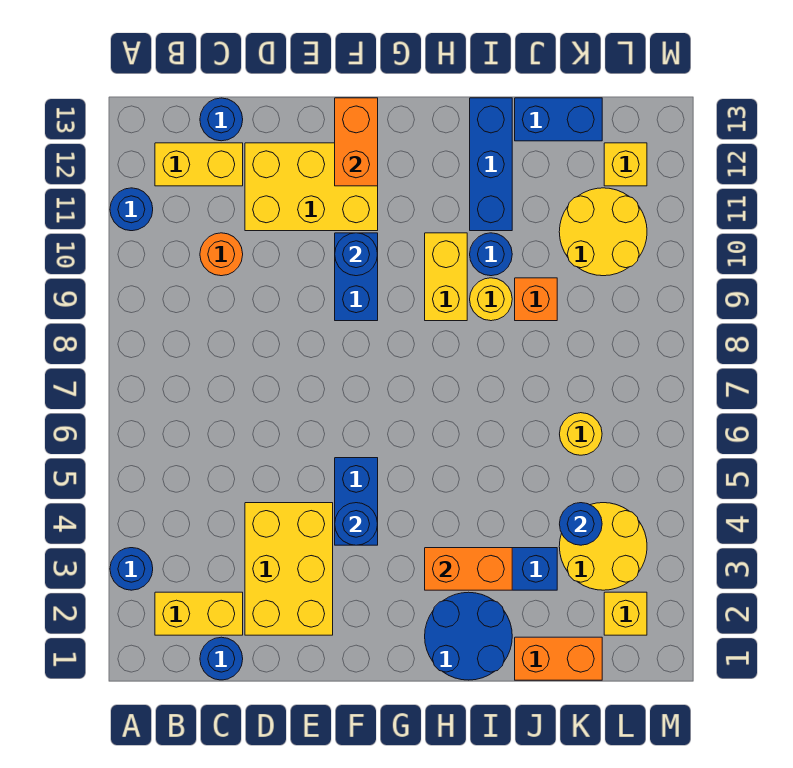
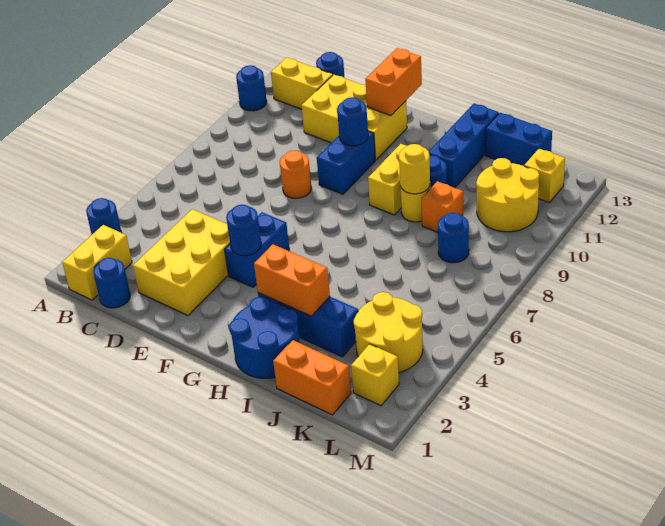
yellow brick B2:C2 level 1 -> yellow brick B1:B2 level 1
orange round brick C10 level 1 -> orange round brick E8 level 1
blue round brick K4 level 2 -> blue round brick K8 level 1
yellow round brick K6 level 1 -> yellow round brick I9 level 2

